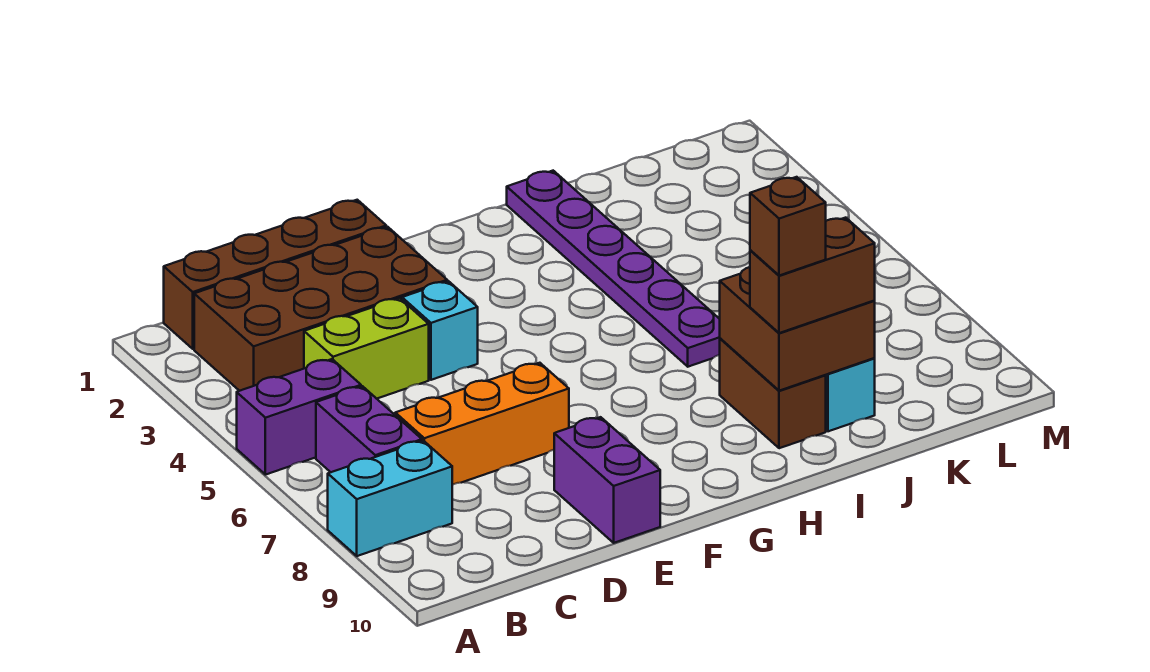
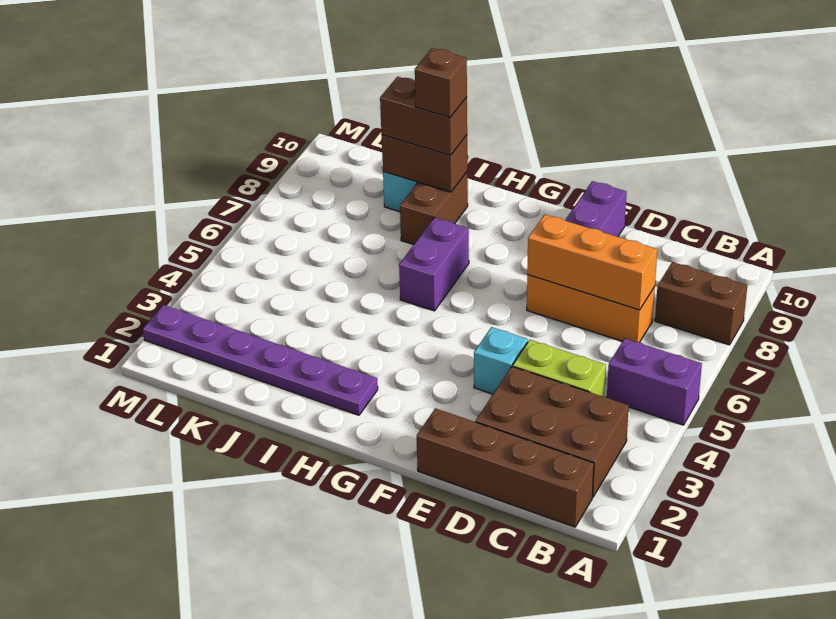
cyan brick A8:B8 level 1 -> brown brick A8:B8 level 1
brown brick B2:E3 level 1 -> brown brick B2:D3 level 1
purple brick B6:B7 level 1 -> purple brick H6:H7 level 1
none -> orange brick C7:E7 level 2
purple plate I1:I6 level 1 -> purple plate H2:M2 level 1
brown brick I8:J9 level 2 -> brown brick I9:J9 level 2

